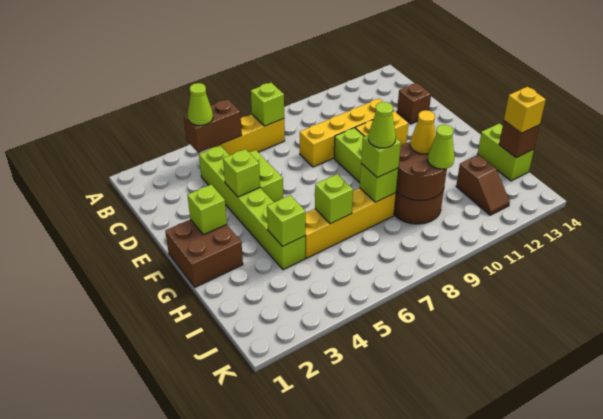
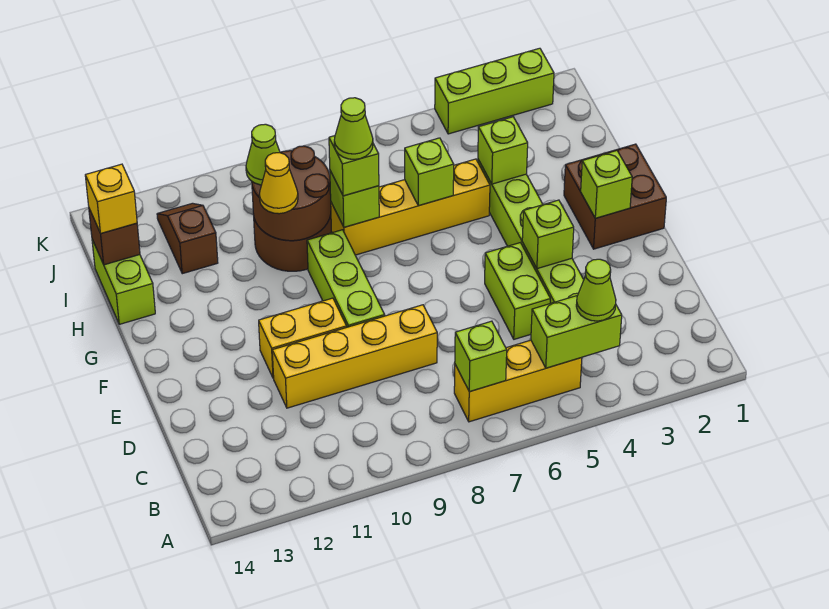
brown brick B4:B5 level 2 -> lime brick B4:B5 level 2
brown brick D13 level 1 -> none
none -> lime brick K2:K4 level 1

